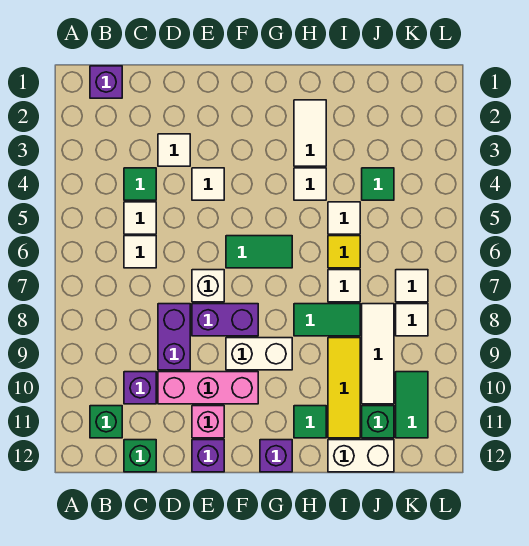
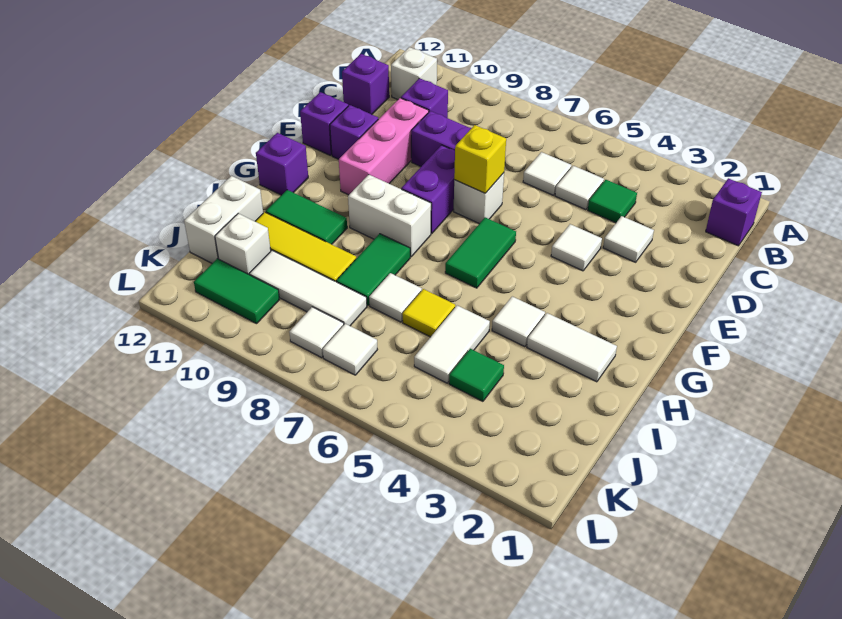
green brick B11 level 1 -> white brick B11 level 1
green brick C12 level 1 -> purple brick C12 level 1
none -> yellow brick E7 level 2
pink brick E11 level 1 -> purple brick E11 level 1
white brick F9:G9 level 1 -> white brick G8:G9 level 1
green tile H11 level 1 -> green tile H10:H11 level 1
white tile I5 level 1 -> white tile I5:J5 level 1
green brick J11 level 1 -> white brick J11 level 1

